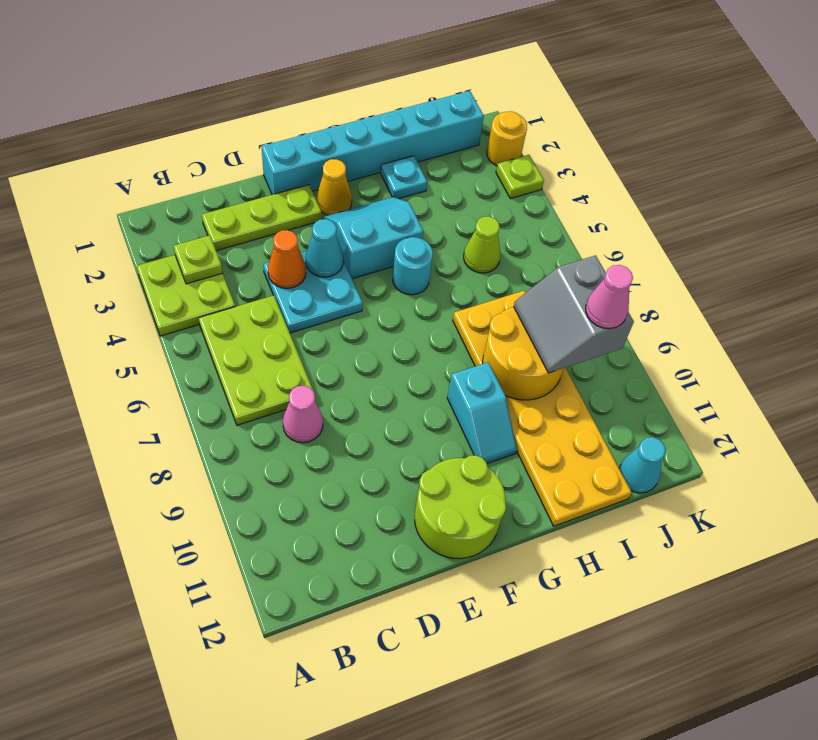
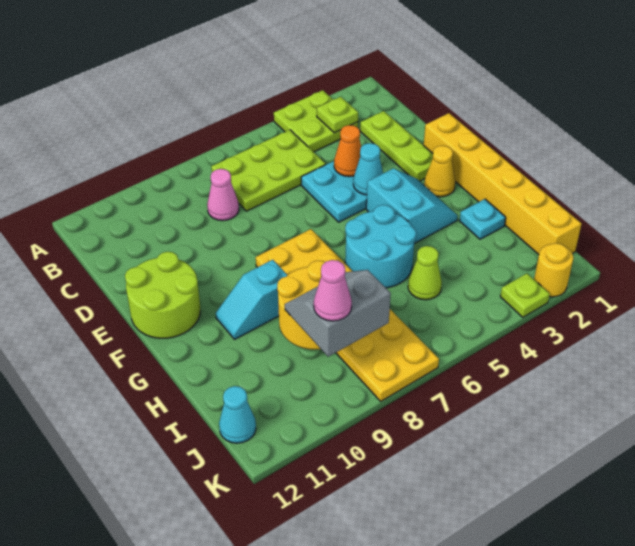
cyan brick E1:J1 level 1 -> yellow brick E1:J1 level 1
cyan round brick G5 level 1 -> cyan round brick G5:H6 level 1
yellow plate H7:I12 level 1 -> yellow plate F7:K8 level 1

